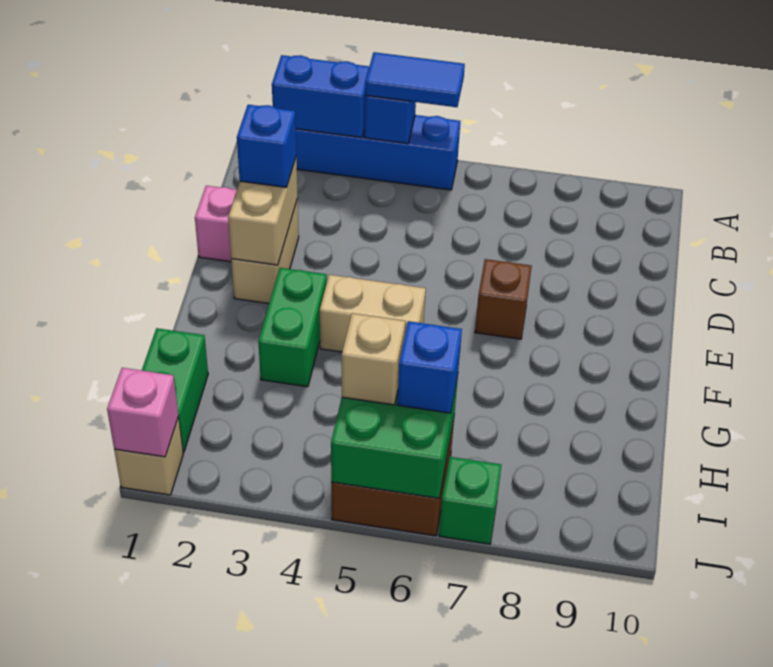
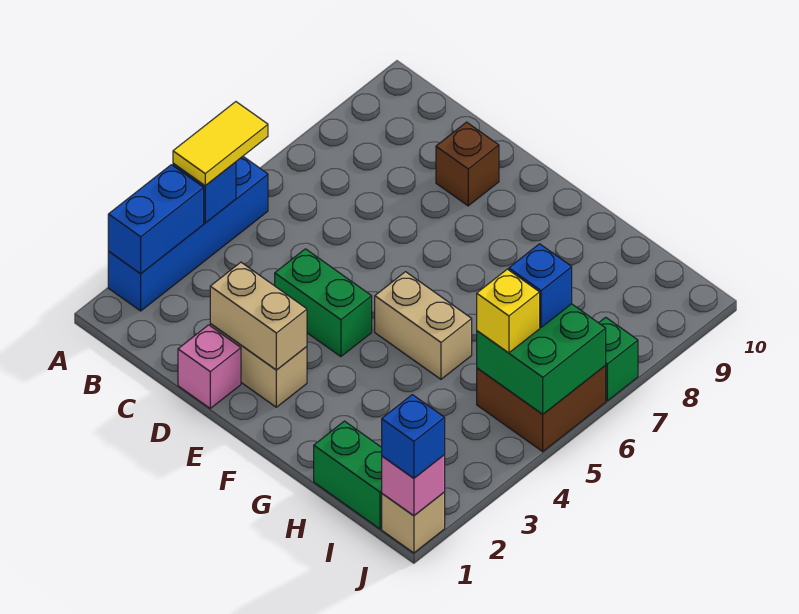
blue tile A4:A5 level 3 -> yellow tile A4:A5 level 3
blue brick D2 level 3 -> blue brick J1 level 3
brown brick E7 level 1 -> brown brick D9 level 1
green brick F3:G3 level 1 -> green brick D4:E4 level 1
tan brick F4:F5 level 1 -> tan brick F5:G5 level 1
tan brick I5 level 3 -> yellow brick I5 level 3

